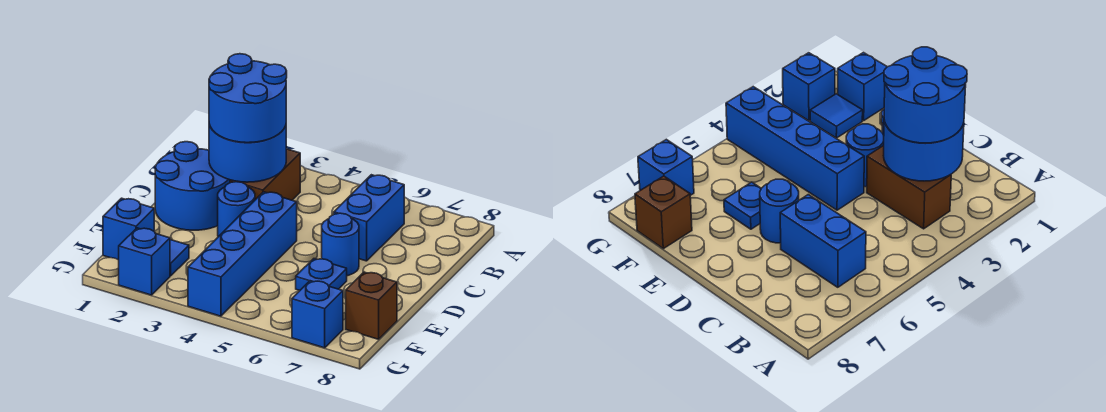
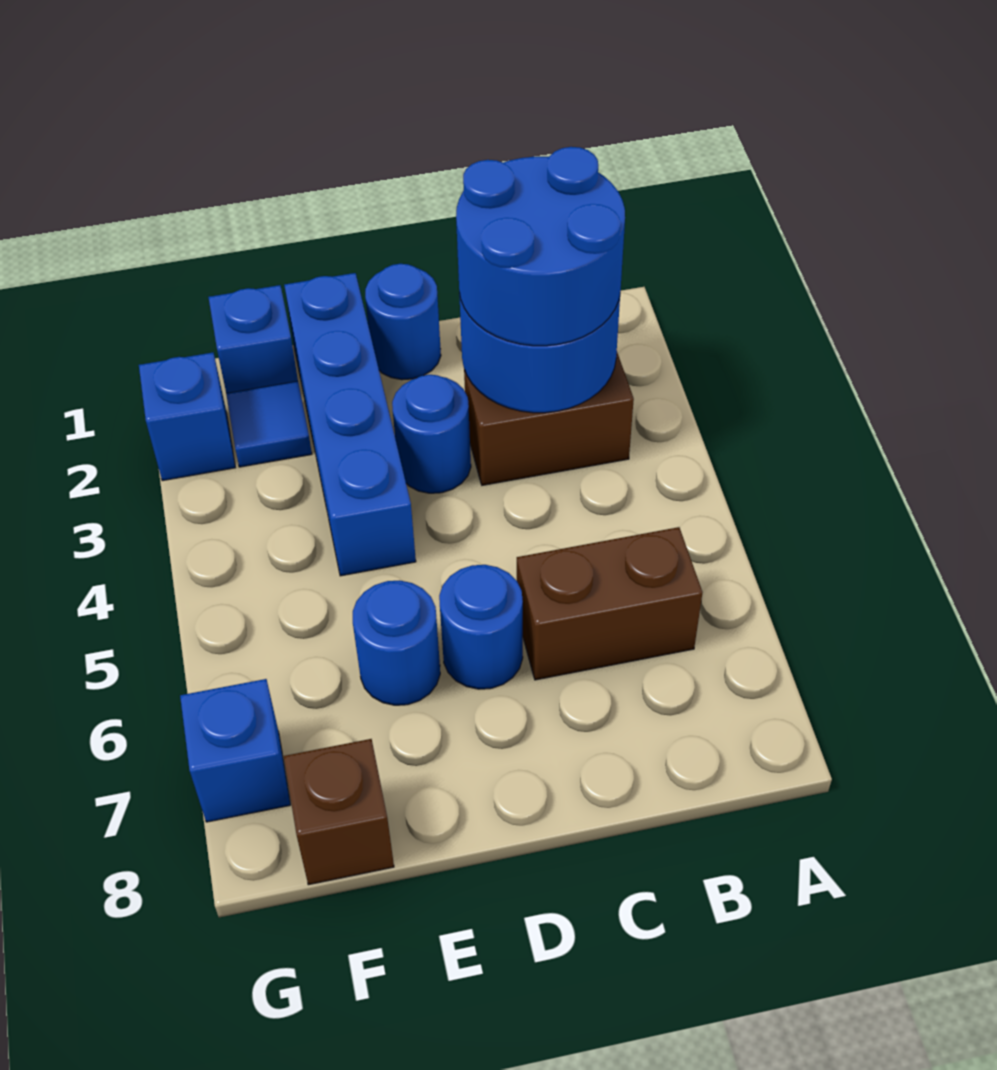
blue brick B6:C6 level 1 -> brown brick B6:C6 level 1
blue round brick C1:D2 level 1 -> blue round brick D1 level 1
blue brick D4:G4 level 1 -> blue brick E1:E4 level 1
blue plate E6 level 1 -> blue round brick E6 level 1

